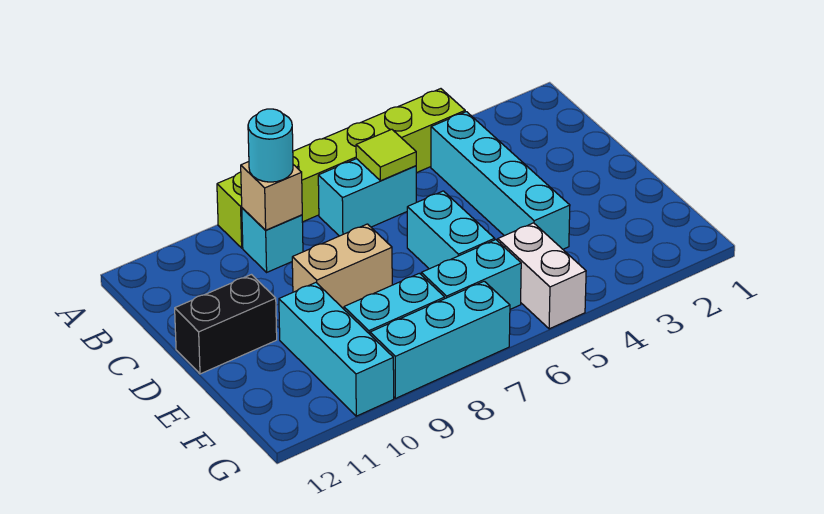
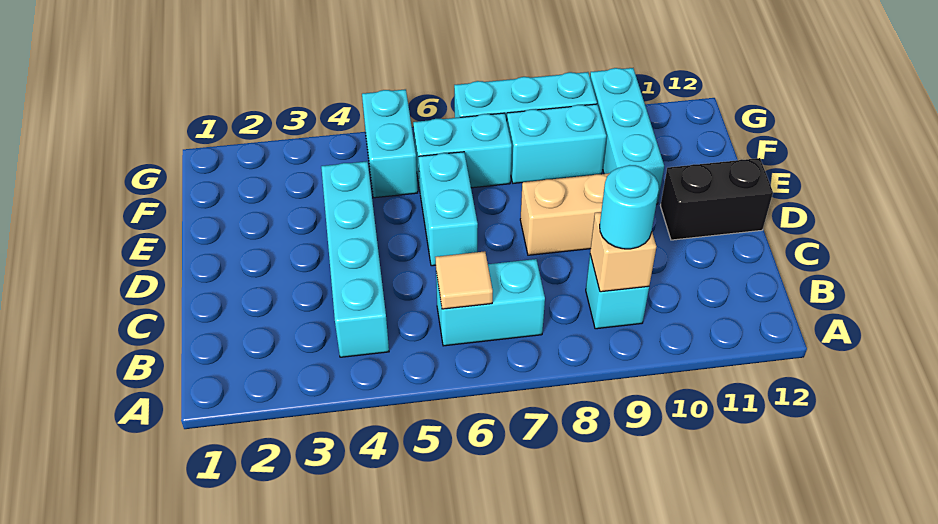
lime brick A4:A9 level 1 -> none
lime tile B6 level 2 -> tan tile B6 level 2
white brick F5:G5 level 1 -> cyan brick F5:G5 level 1

